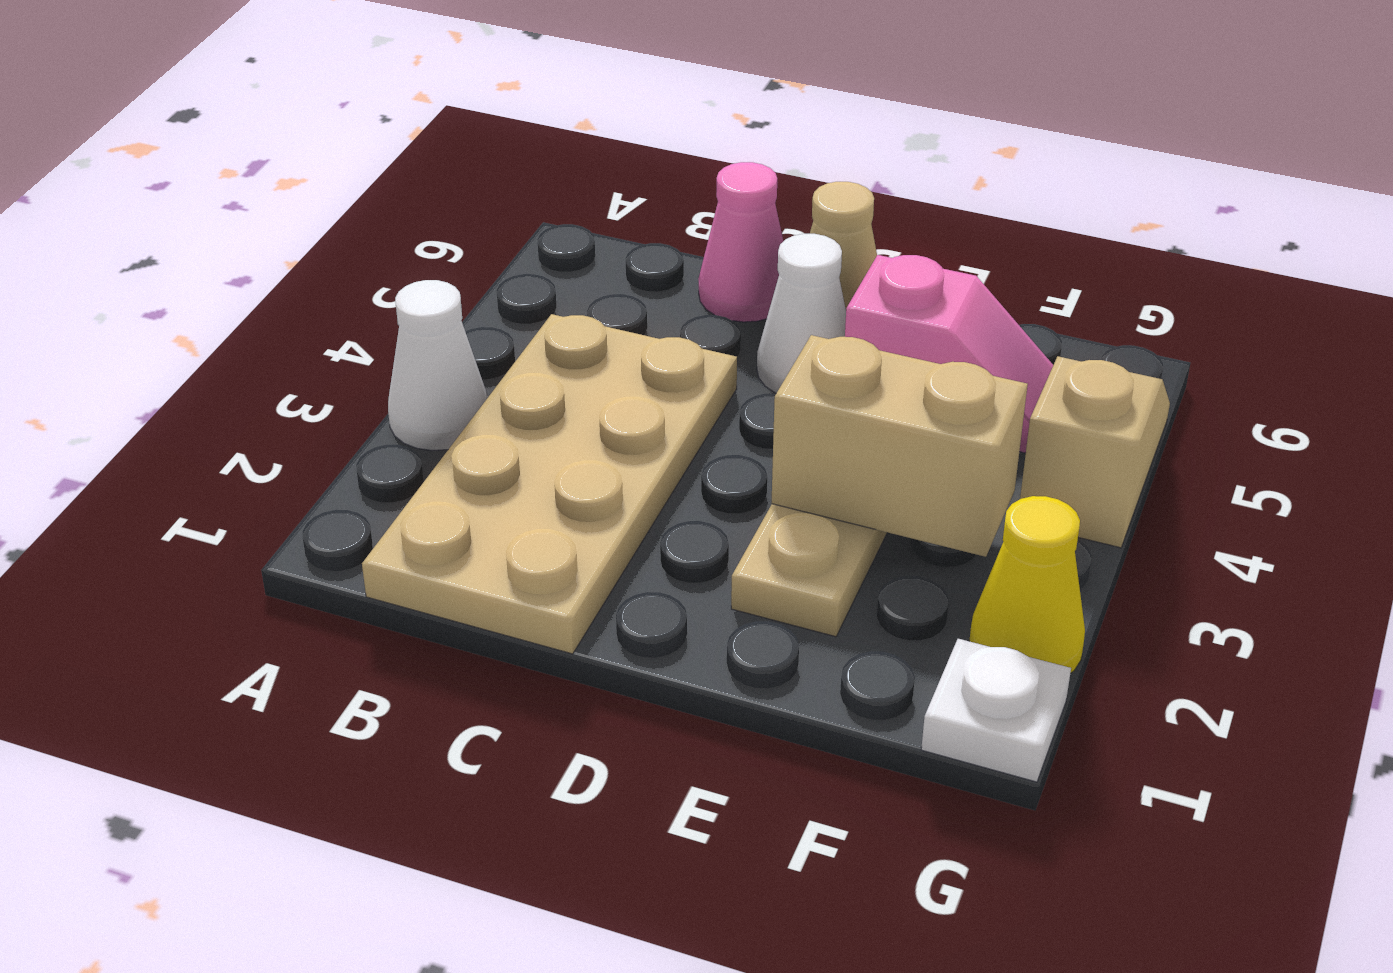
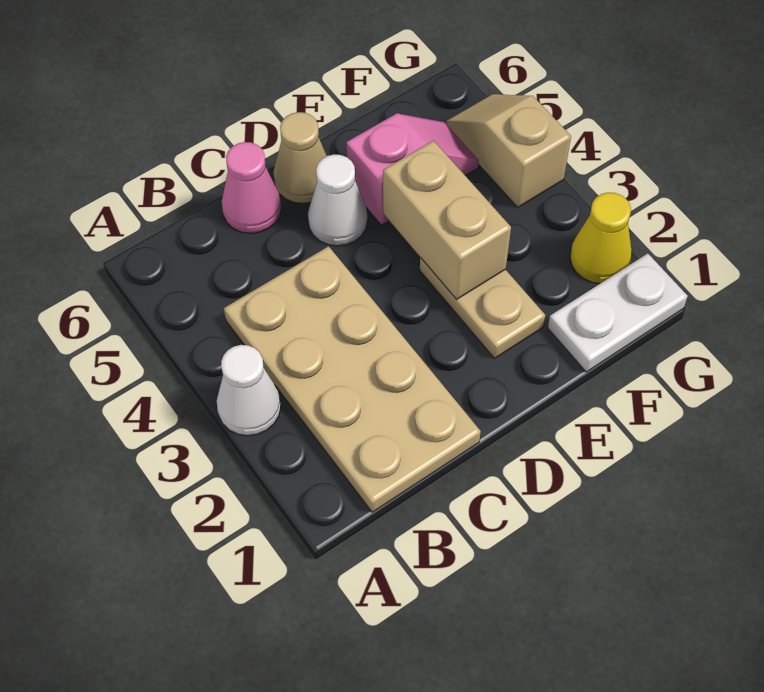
tan brick E3:F3 level 2 -> tan brick E3:E4 level 2
white plate G1 level 1 -> white plate F1:G1 level 1

